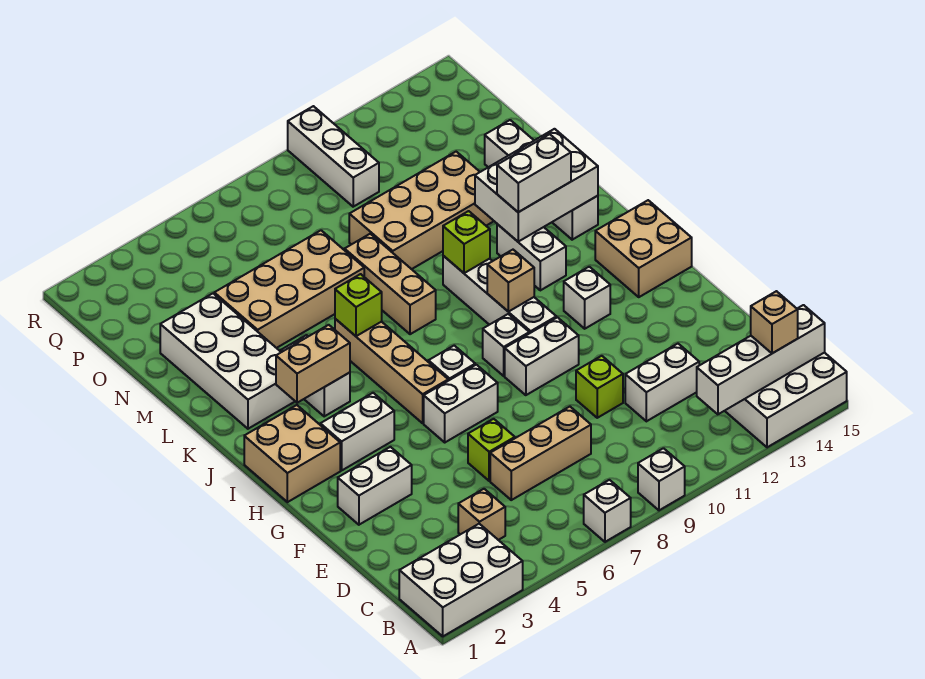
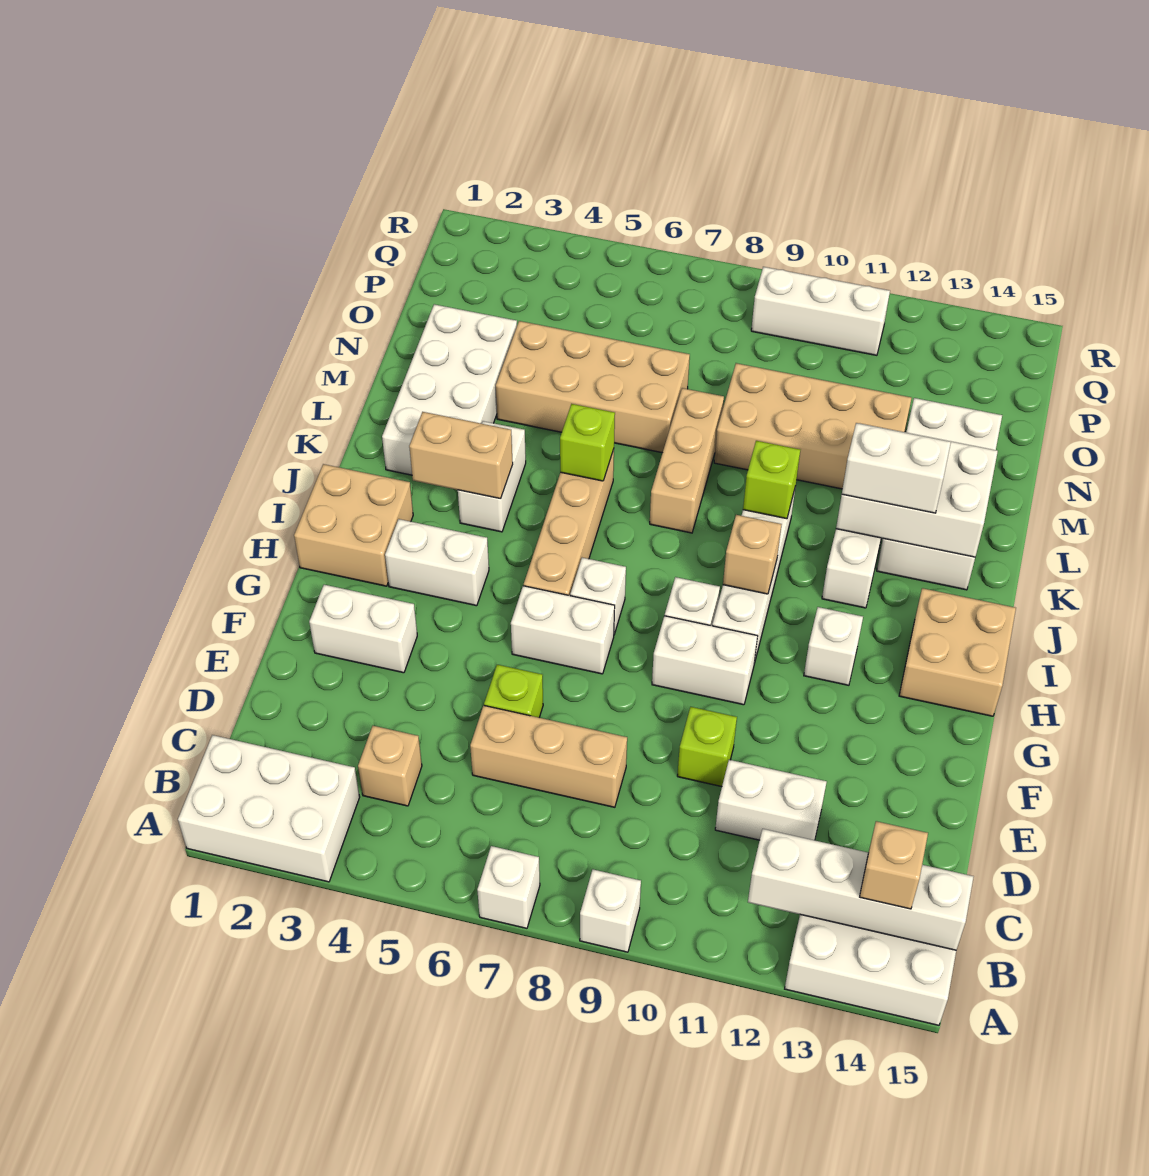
white brick K14:N14 level 1 -> white brick K13:N14 level 1
white brick P10:R10 level 1 -> white brick Q9:Q11 level 1

